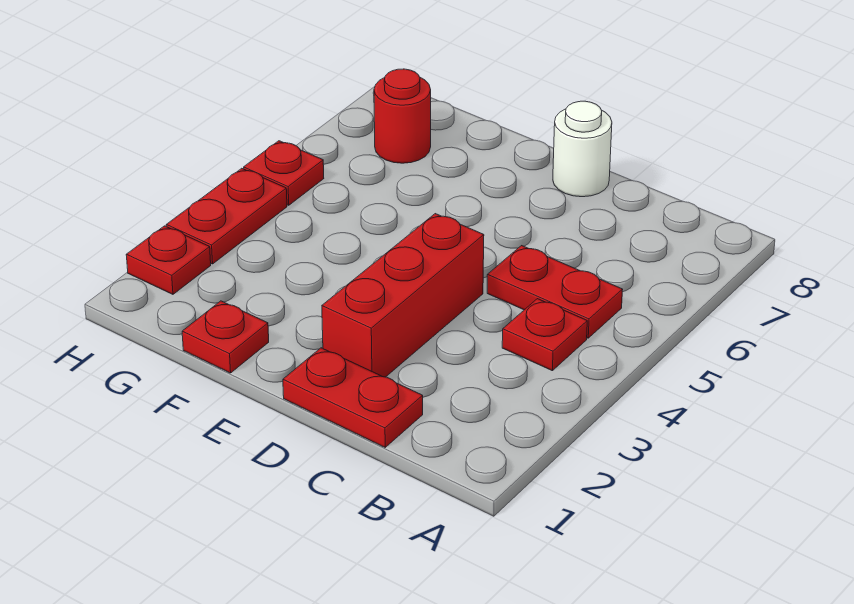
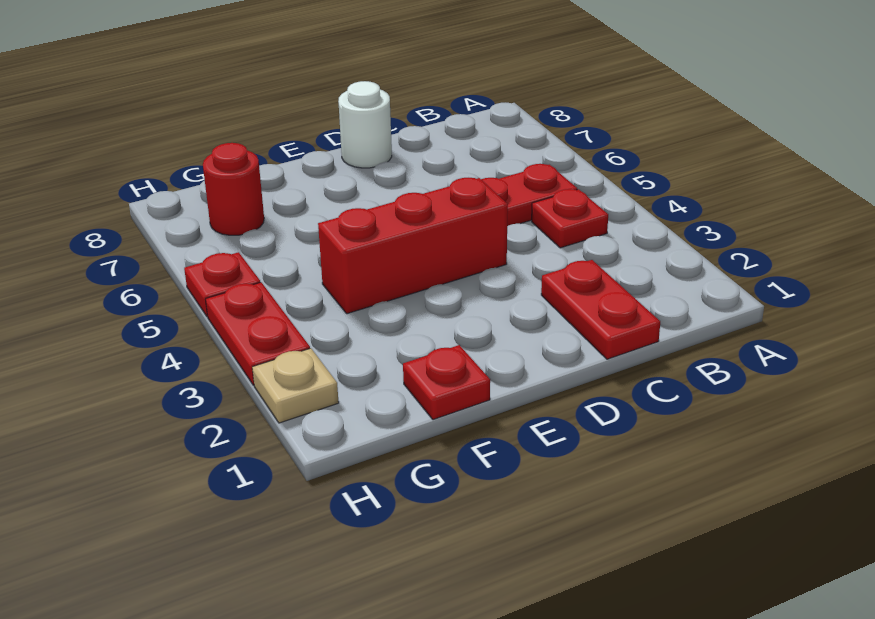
red plate C1:D1 level 1 -> red plate C1:C2 level 1
red brick D2:D4 level 1 -> red brick D4:F4 level 1
red plate H2 level 1 -> tan plate H2 level 1

